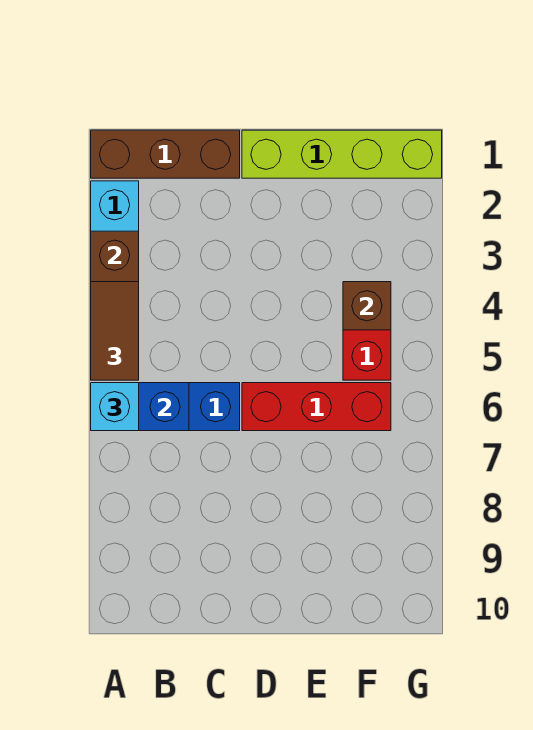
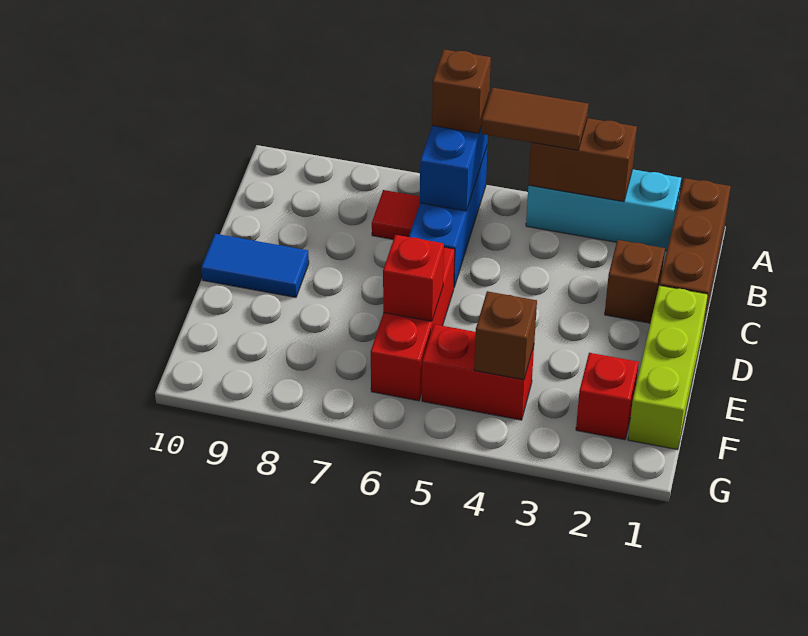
cyan brick A6 level 3 -> brown brick A6 level 3
none -> red tile B7 level 1
none -> brown brick C2 level 1
lime brick D1:G1 level 1 -> lime brick D1:F1 level 1
none -> blue tile D9:D10 level 1
none -> red brick E6 level 2
none -> red brick F2 level 1

